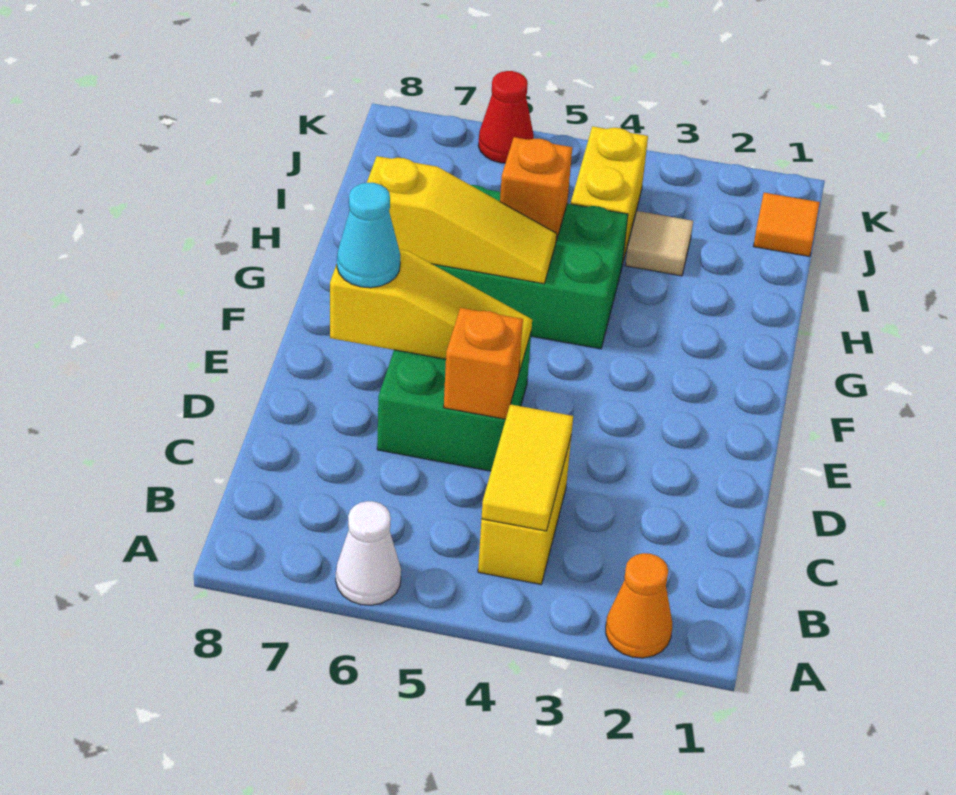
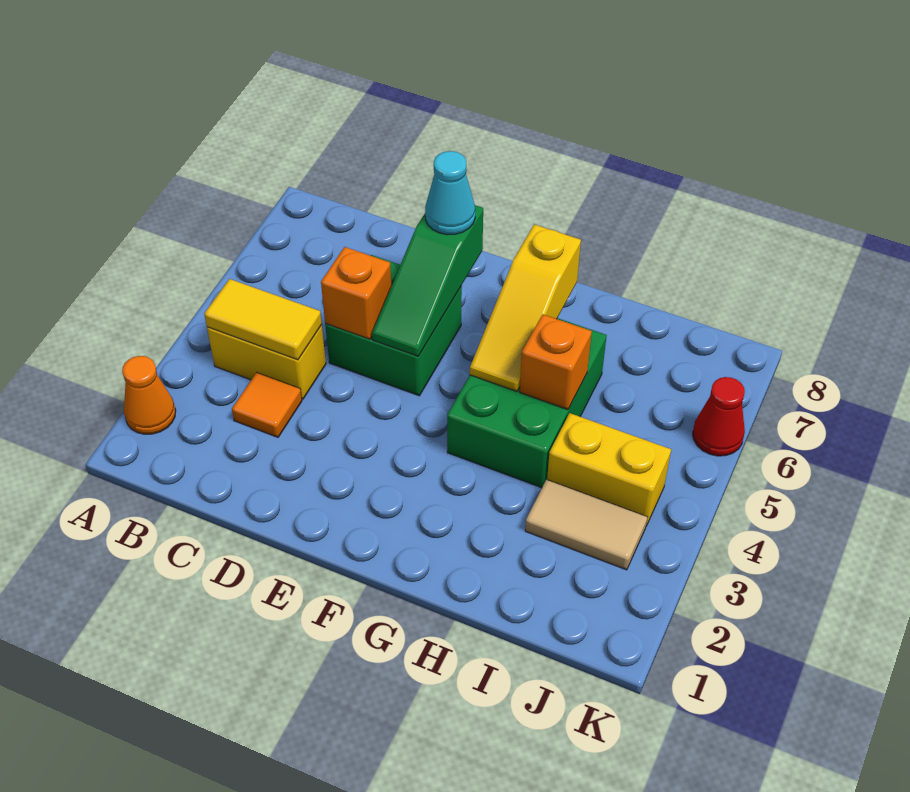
white cone A6 level 1 -> none
yellow slope E5:E7 level 2 top 7 -> green slope E5:E7 level 2 top 7
tan tile I3 level 1 -> tan tile I3:J3 level 1
orange tile J1 level 1 -> orange tile C3 level 1

